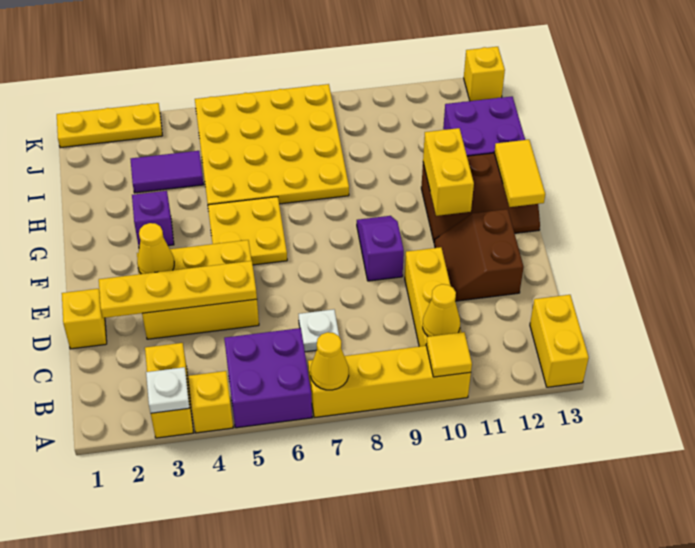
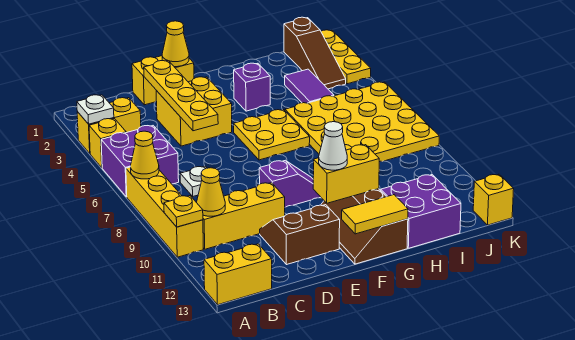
yellow tile A10 level 2 -> yellow plate A10 level 2
yellow brick D1 level 1 -> yellow brick D1:E1 level 1
yellow brick D3:E5 level 1 -> yellow brick D3:E4 level 1
yellow cone E3 level 2 -> yellow cone E1 level 2
none -> white cone F11 level 3
none -> brown slope J1:J3 level 1 top 1

